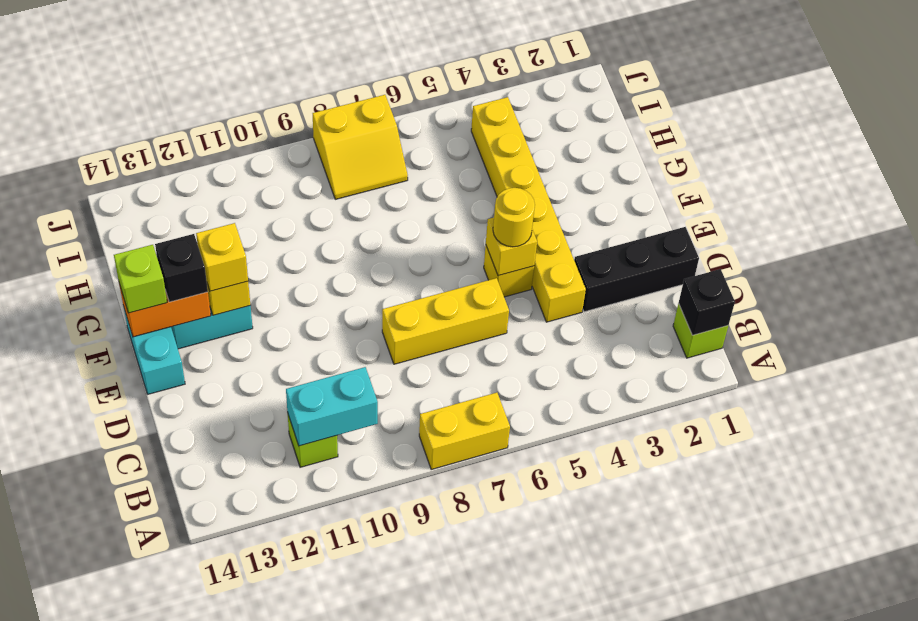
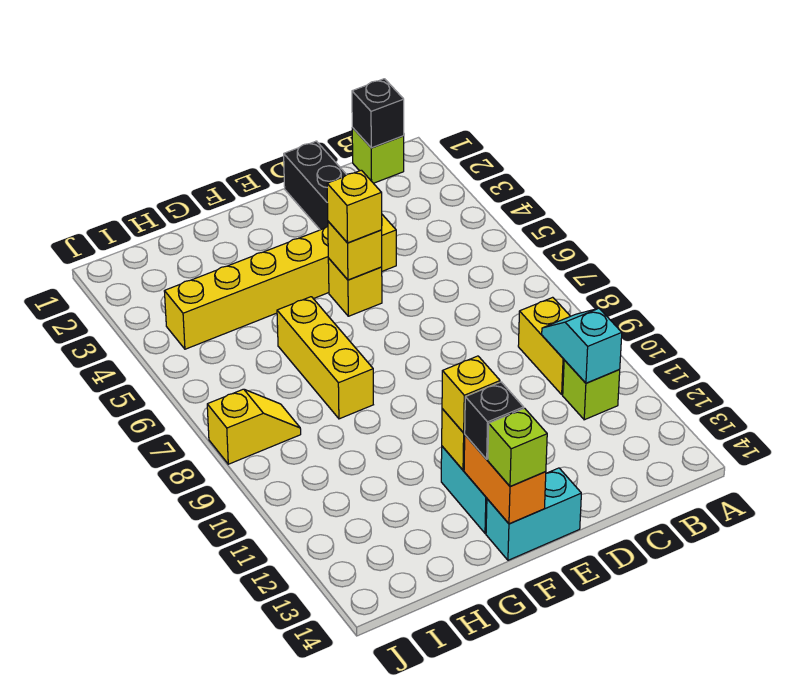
yellow brick A7:A8 level 1 -> yellow brick B9:B10 level 1
cyan brick B10:B11 level 2 -> cyan slope B10:B11 level 2 top 11
yellow brick D6:D8 level 1 -> yellow brick G6:G8 level 1
yellow round brick E5 level 3 -> yellow brick E5 level 3
yellow slope I7:J8 level 1 top J -> yellow slope I8:J8 level 1 top J

